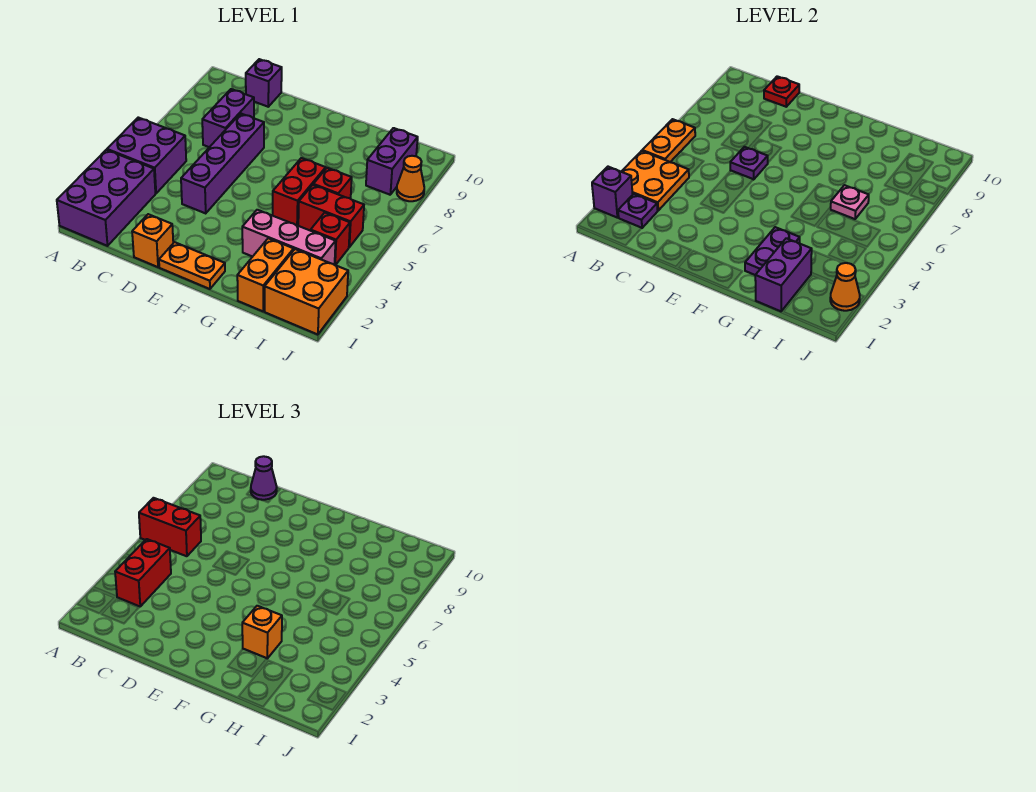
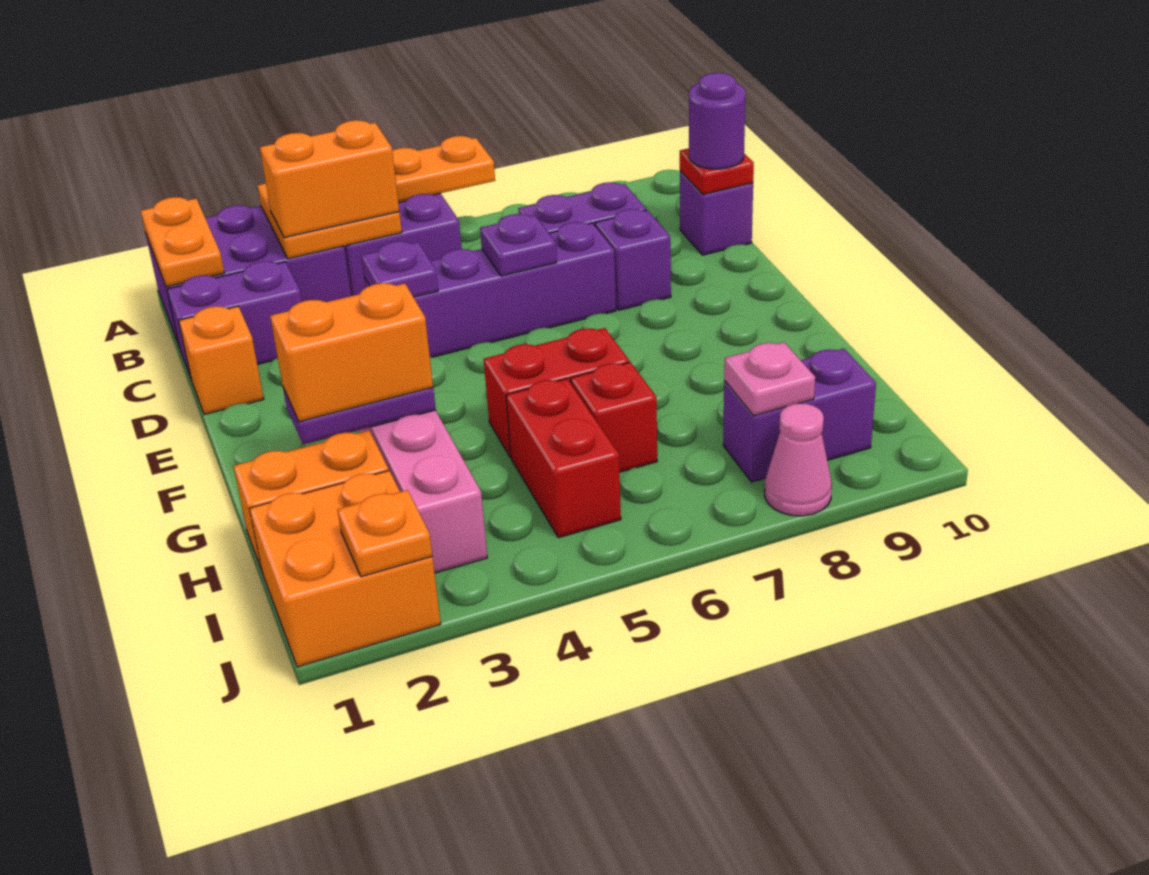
purple brick A2 level 2 -> purple brick D8 level 1
red brick A6:B6 level 3 -> none
purple plate B2 level 2 -> purple plate D4 level 2
red brick B3:B4 level 3 -> orange brick B3:B4 level 3
purple cone C10 level 3 -> purple round brick C10 level 3
orange plate E1:F1 level 1 -> orange plate A1:B1 level 2
orange brick G3 level 3 -> orange brick G2:G3 level 3
purple brick H1:H2 level 2 -> purple brick C1:C2 level 1
pink plate H6 level 2 -> pink plate I8 level 2
red brick I4 level 1 -> none
orange cone J2 level 2 -> orange plate J2 level 2
orange cone J8 level 1 -> pink cone J8 level 1

